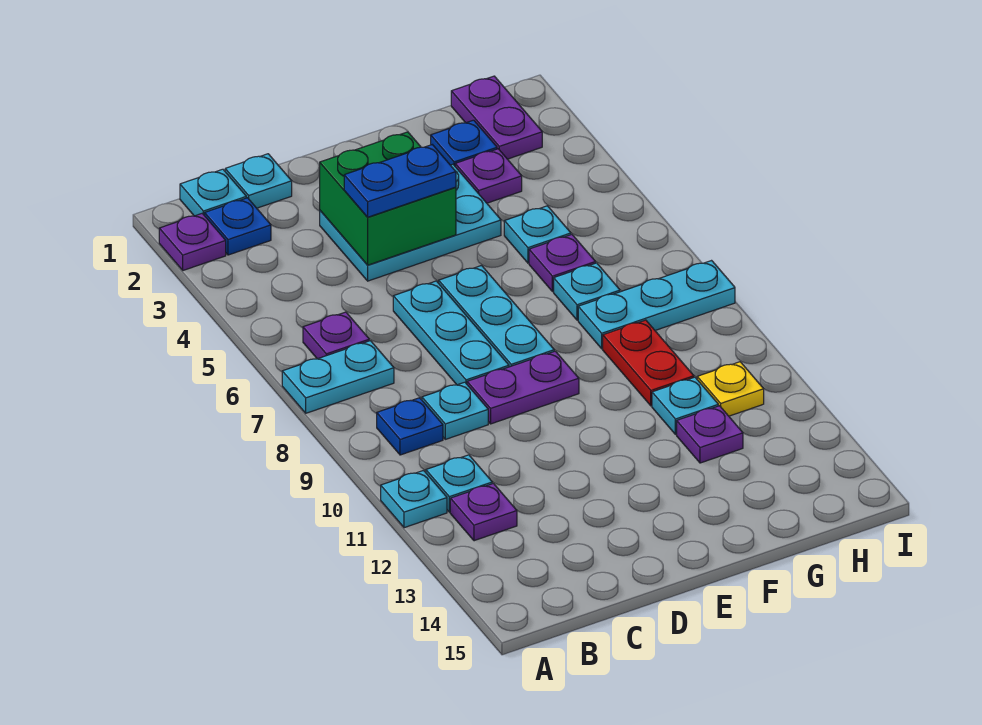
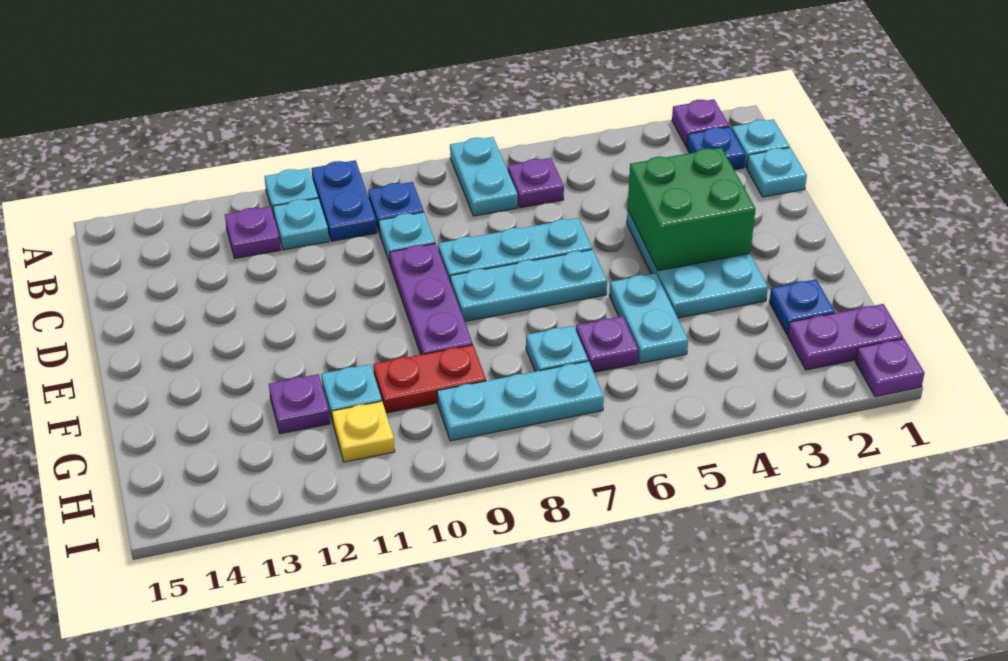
blue plate D4:E4 level 3 -> blue plate A10:B10 level 1
purple plate D9:E9 level 1 -> purple plate D9:F9 level 1
purple plate G3 level 1 -> purple plate I1 level 1
cyan plate G5 level 1 -> cyan plate F5:G5 level 1
cyan plate G8:I8 level 1 -> cyan plate H7:H9 level 1

